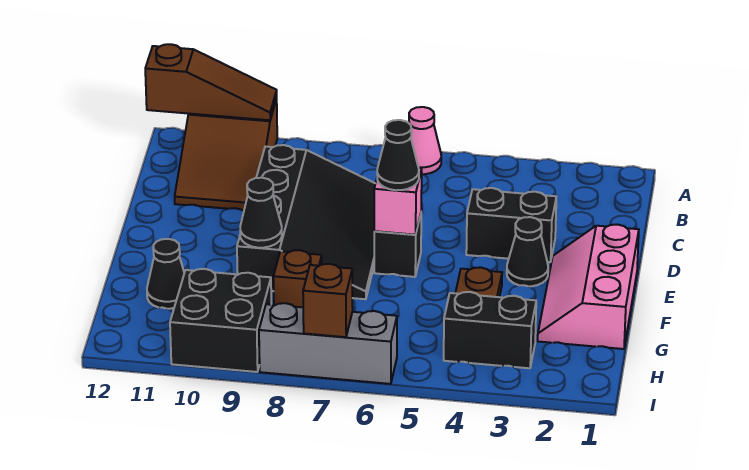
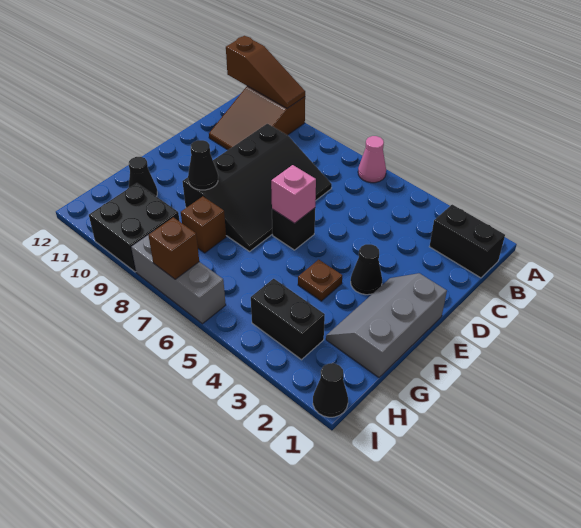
black brick D3:D4 level 1 -> black brick B1:B2 level 1
pink slope E1:G2 level 1 top 1 -> grey slope E1:G2 level 1 top 1
black cone E6 level 3 -> black cone I1 level 1

